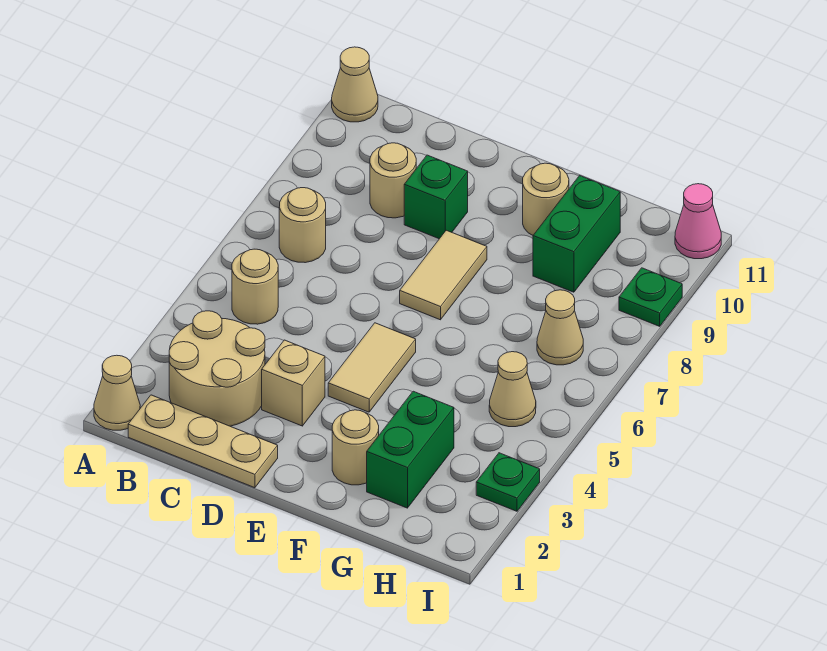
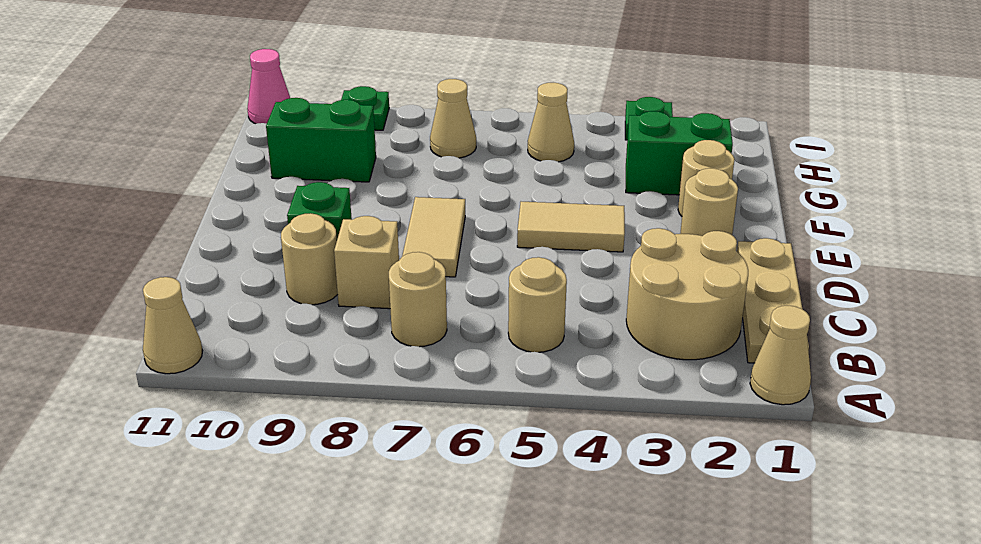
tan brick D3 level 1 -> tan brick C8 level 1
tan tile E7:E8 level 1 -> tan tile D7:E7 level 1
tan round brick F10 level 1 -> tan round brick E2 level 1

